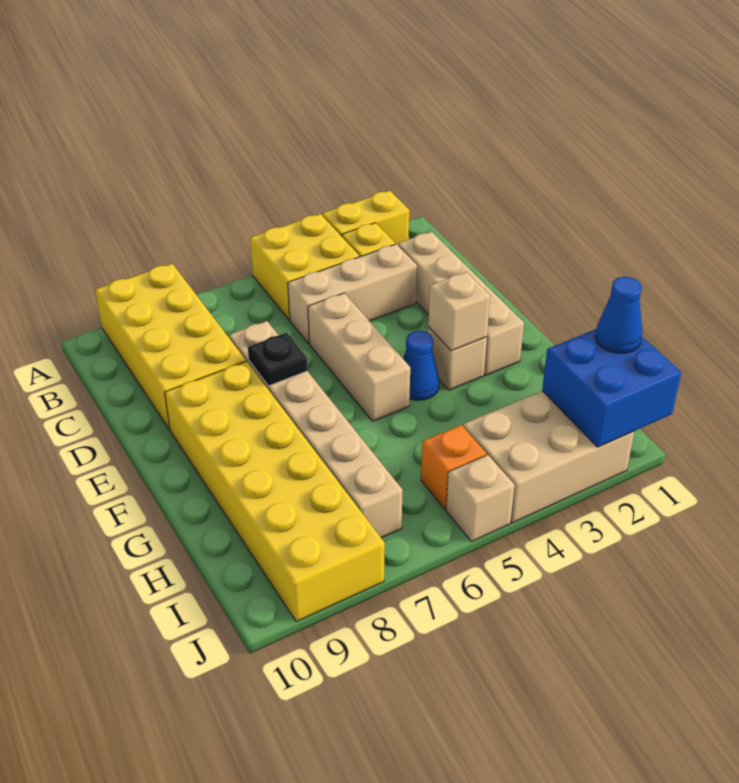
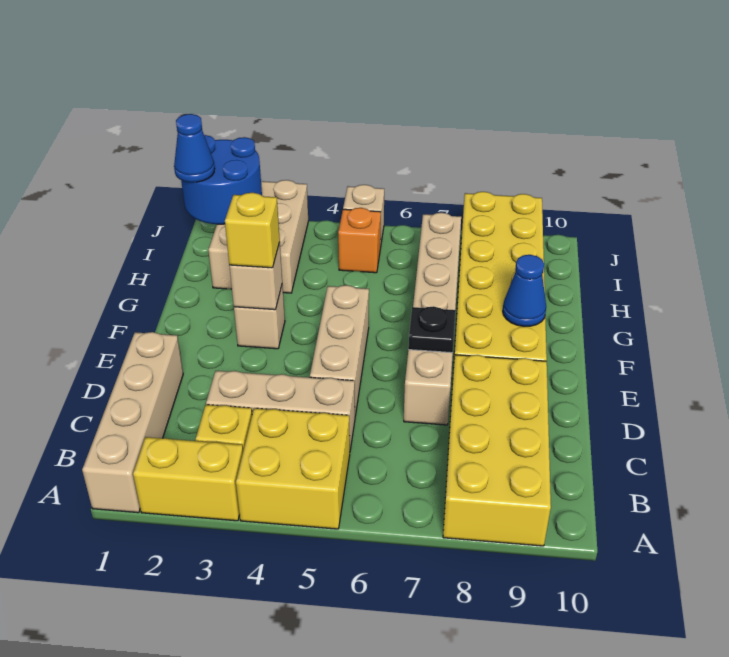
tan brick C2:F2 level 1 -> tan brick A1:D1 level 1
none -> yellow brick F3 level 3
blue cone F4 level 1 -> blue cone F9 level 2
blue brick I1:J2 level 2 -> blue round brick I1:J2 level 2
tan brick I2:J4 level 1 -> tan brick H2:J3 level 1

